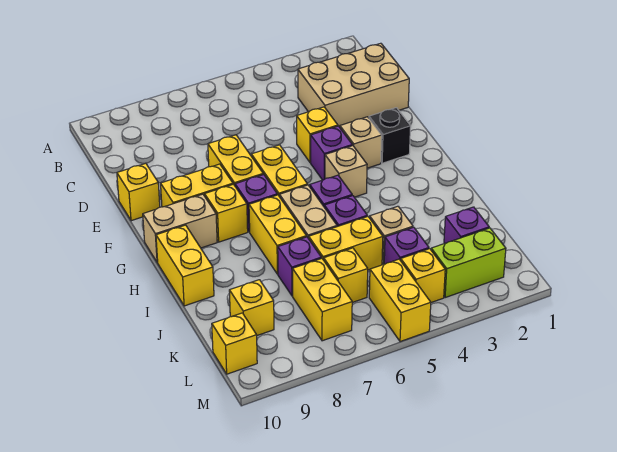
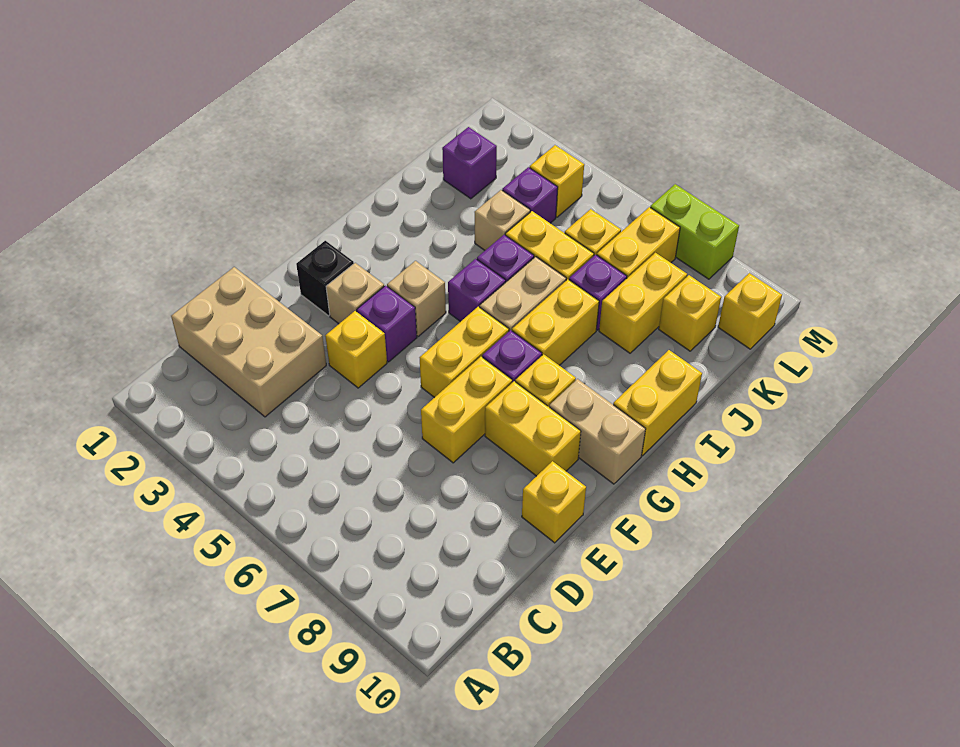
lime brick L2:L3 level 1 -> lime brick M7:M8 level 1
yellow brick L5:M5 level 1 -> yellow brick J8:K8 level 1

